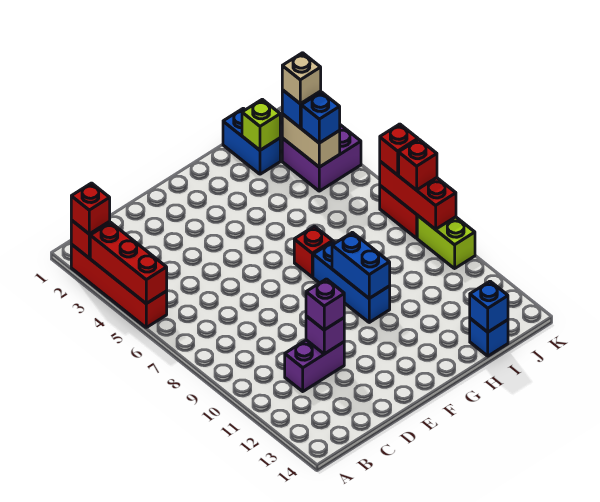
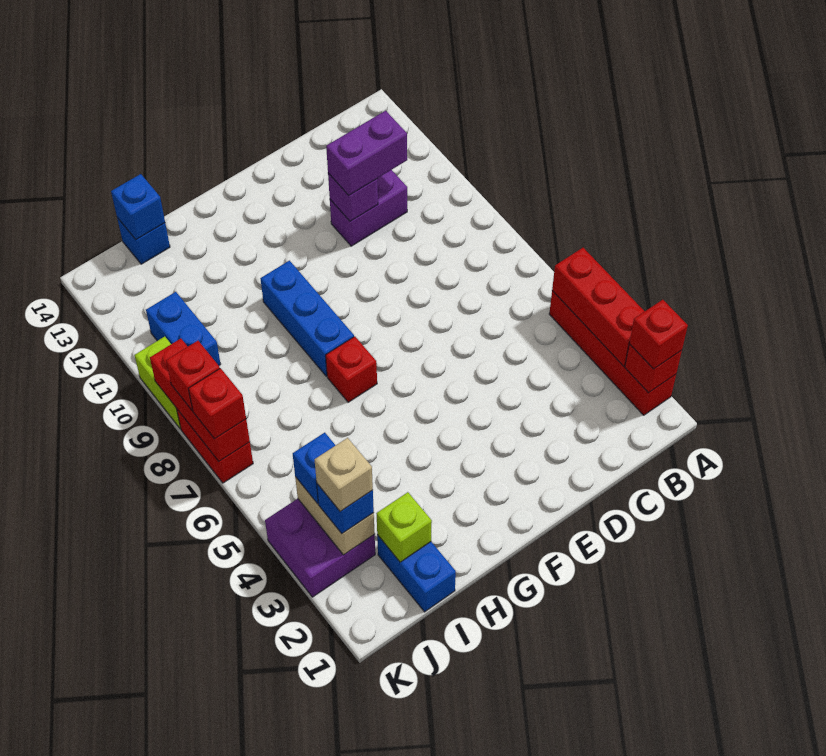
purple brick D11 level 3 -> purple brick C11:D11 level 3
blue brick G9:G10 level 2 -> blue brick J10:J11 level 1

